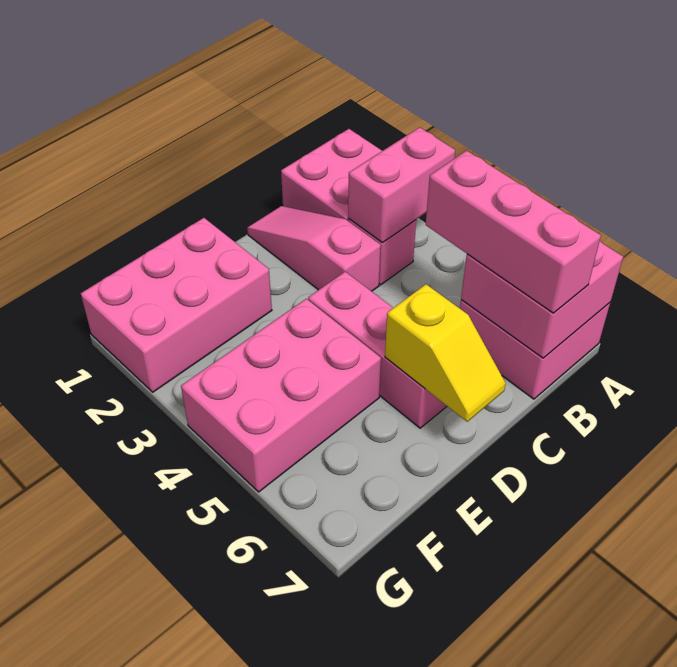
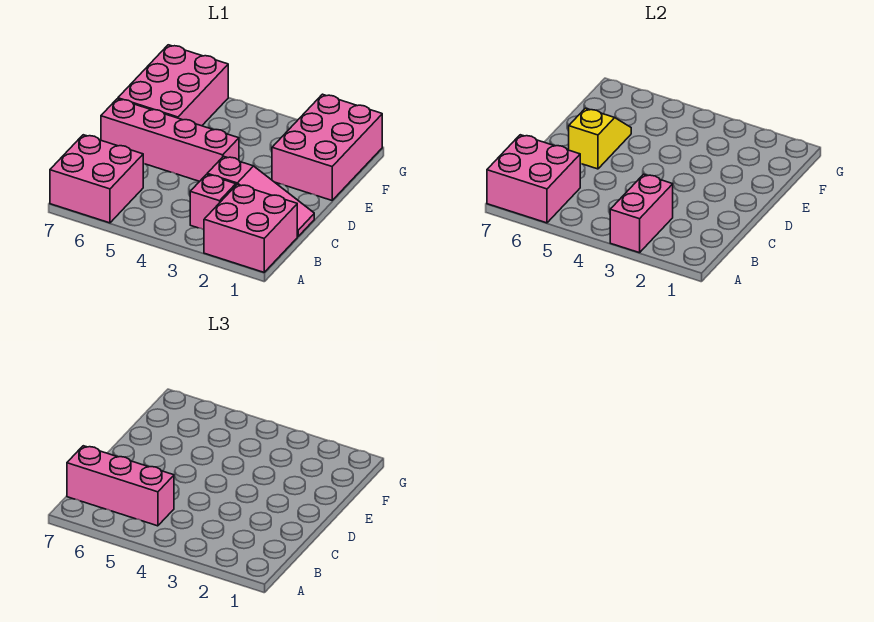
pink brick D4:D6 level 1 -> pink brick D4:D7 level 1
yellow slope D6:D7 level 2 top 6 -> yellow slope D6:E6 level 2 top D
pink brick E4:G5 level 1 -> pink brick E6:G7 level 1

